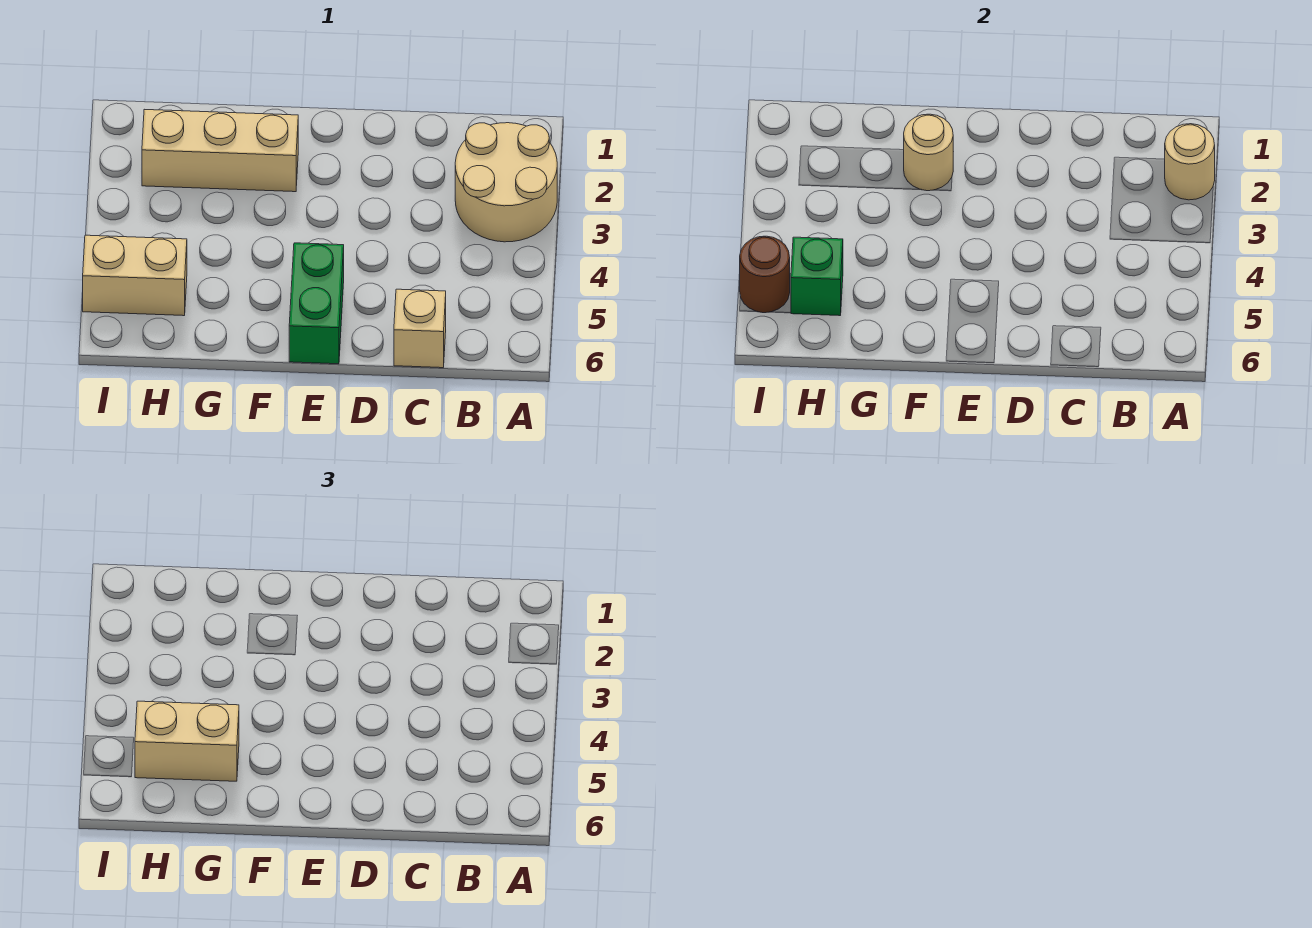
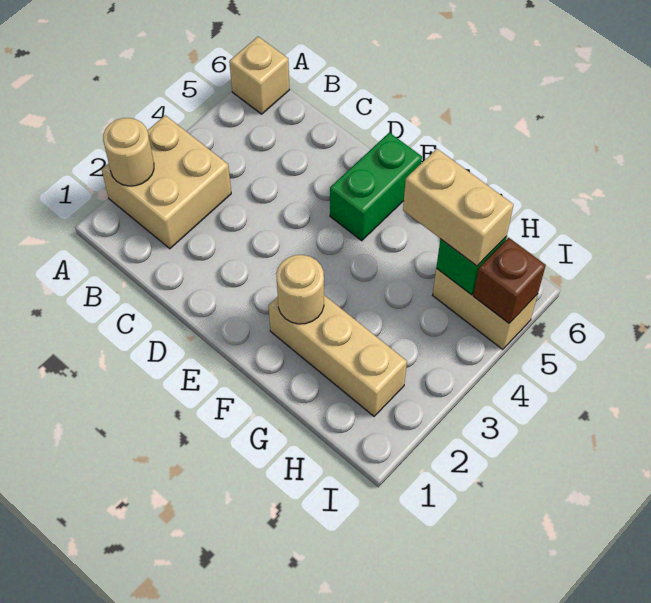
tan round brick A2:B3 level 1 -> tan brick A2:B3 level 1
tan brick C6 level 1 -> tan brick A6 level 1
brown round brick I5 level 2 -> brown brick I5 level 2

